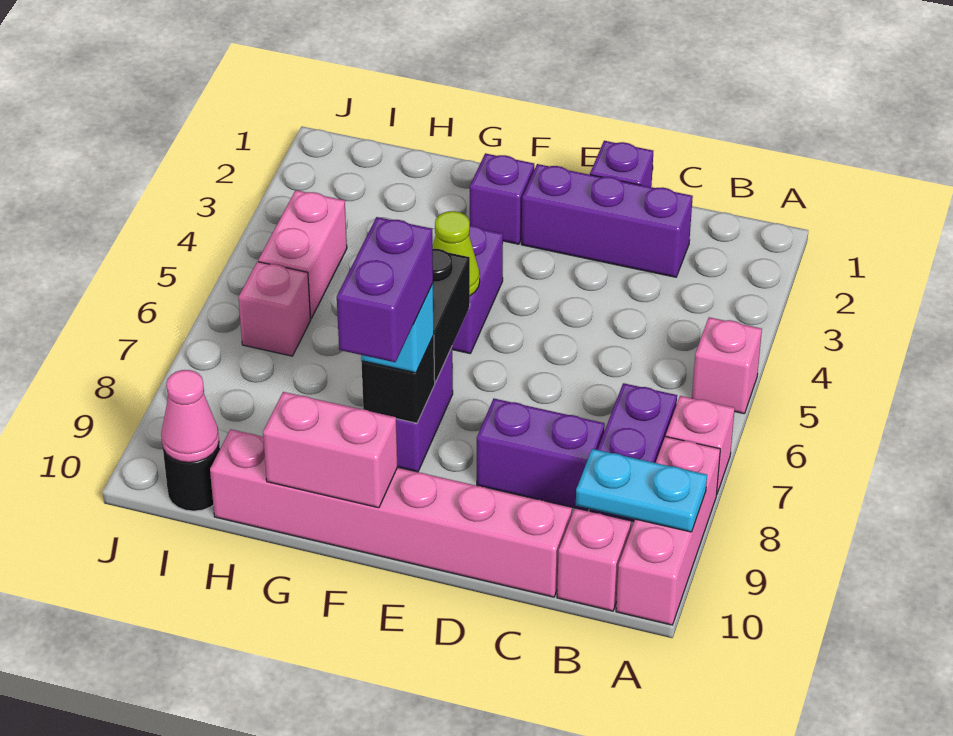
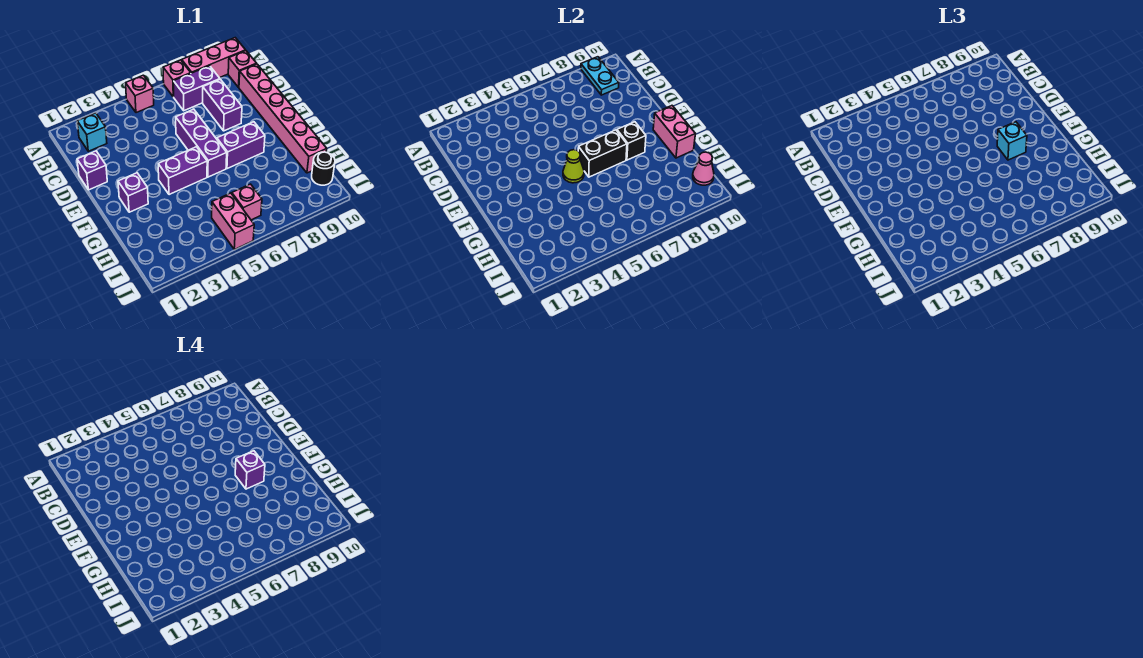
none -> cyan brick B2 level 1
purple brick C2:E2 level 1 -> purple brick D6:F6 level 1
purple brick F8:F9 level 4 -> purple brick F8 level 4
pink brick I4:I5 level 1 -> pink brick I5:J5 level 1

